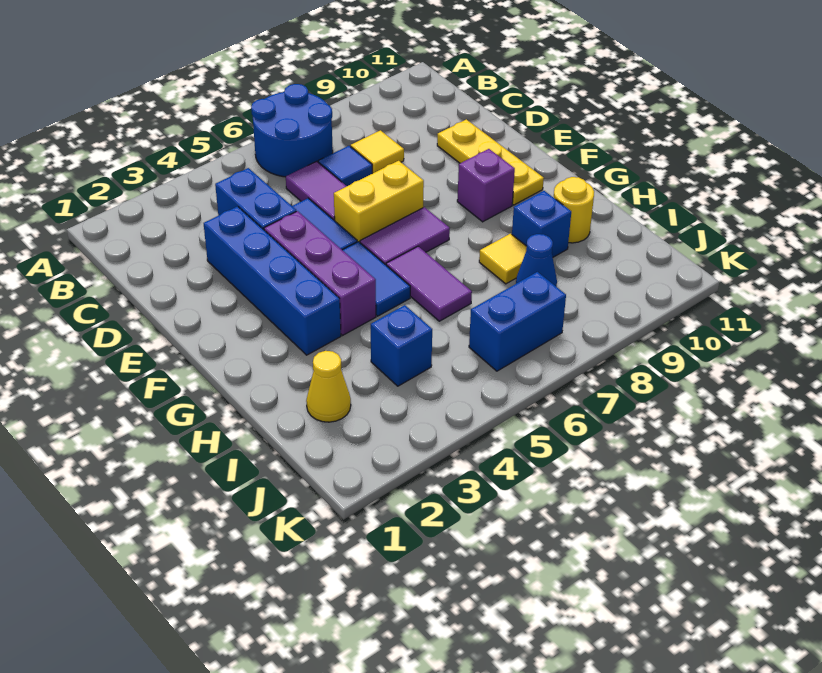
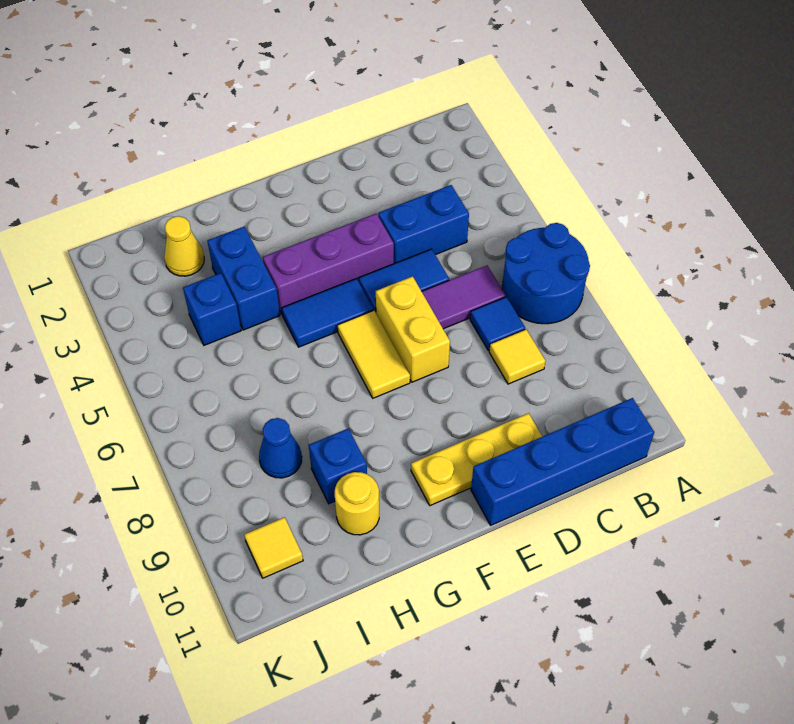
blue brick D3:G3 level 1 -> blue brick B11:E11 level 1
purple tile F6:F7 level 1 -> yellow tile F6:F7 level 1
purple brick F9 level 1 -> none
purple tile G6:H6 level 1 -> none
yellow tile H8 level 1 -> yellow tile J10 level 1
blue brick J6:J7 level 1 -> blue brick H3:H4 level 1

